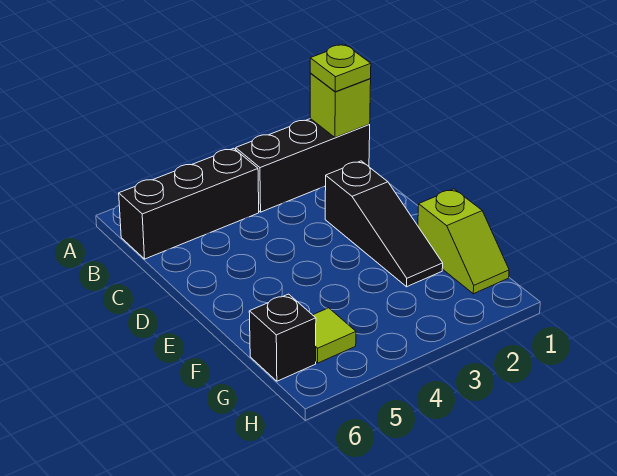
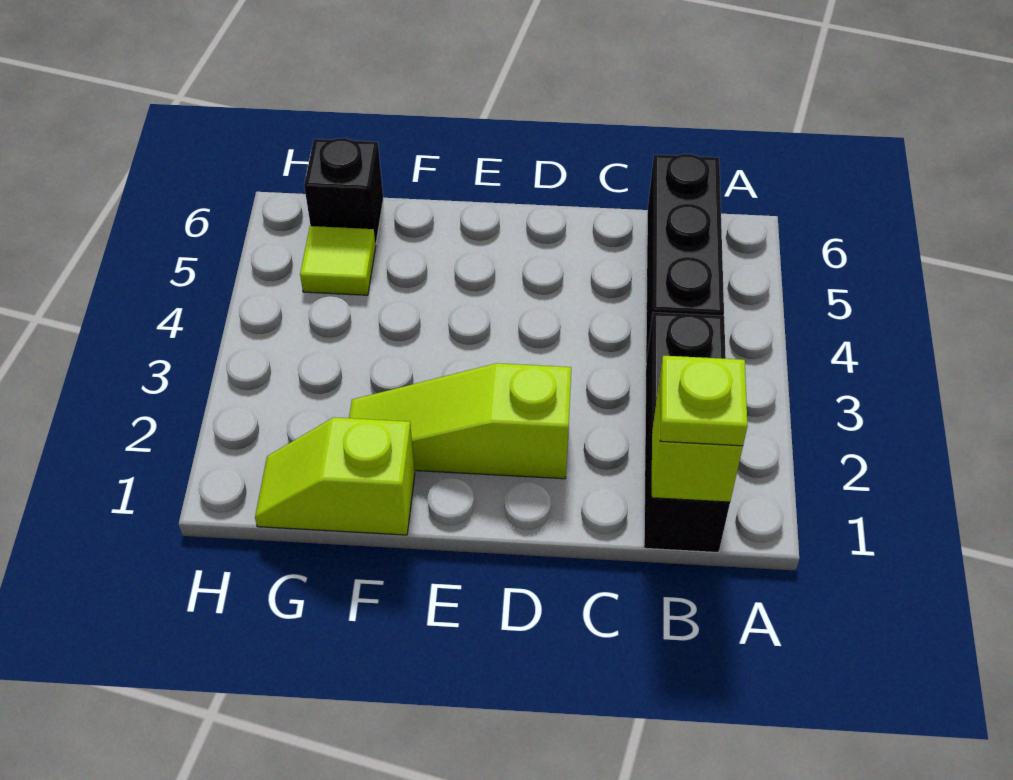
black slope D2:F2 level 1 top D -> lime slope D2:F2 level 1 top D

